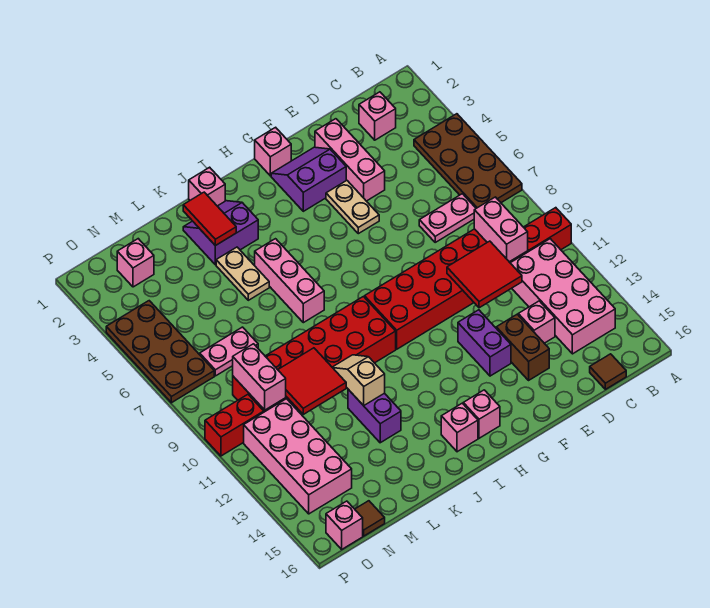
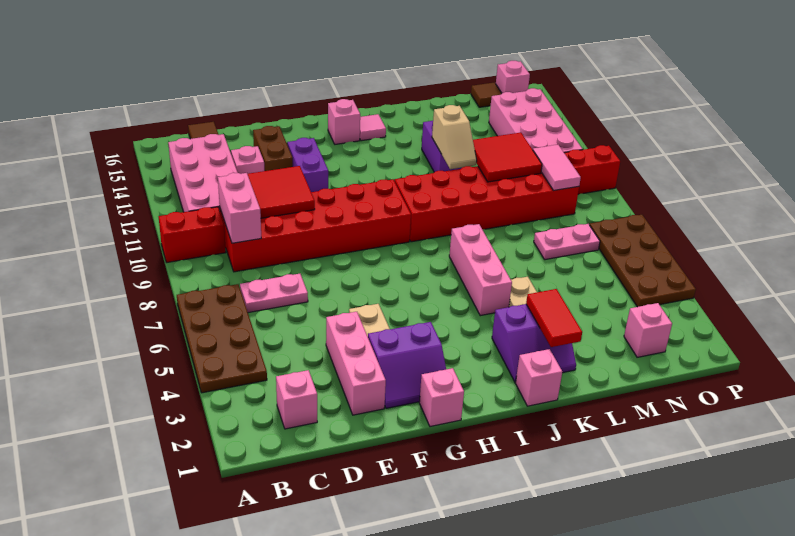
pink brick I15 level 1 -> pink tile I15 level 1
pink brick N9:N10 level 2 -> pink tile N9:N10 level 2

